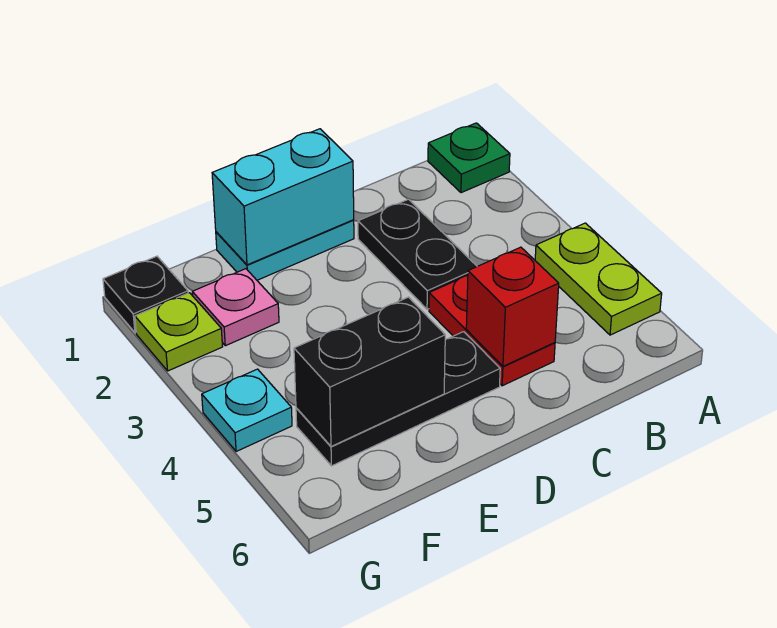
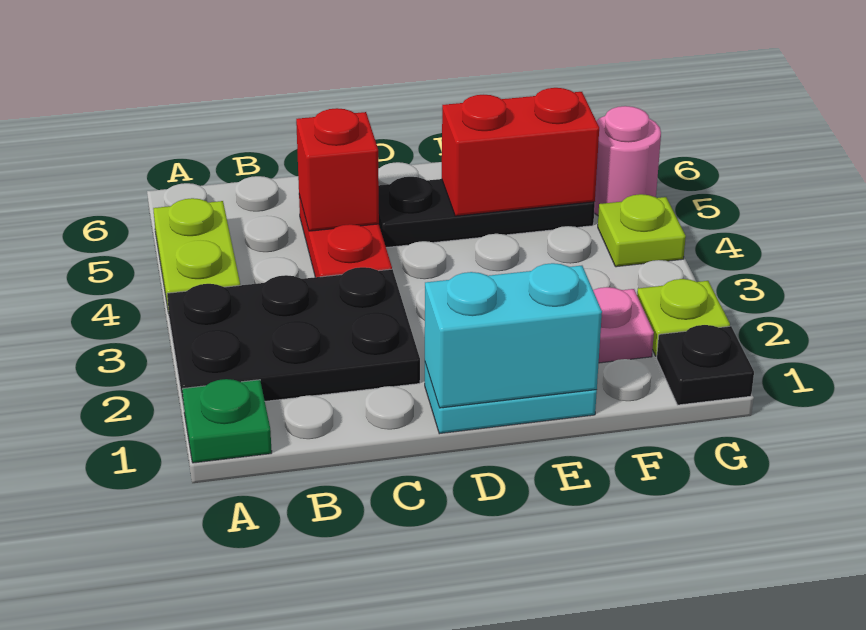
black plate C2:C3 level 1 -> black plate A2:C3 level 1
black brick E5:F5 level 2 -> red brick E5:F5 level 2
cyan plate G4 level 1 -> lime plate G4 level 1
none -> pink round brick G5 level 1

